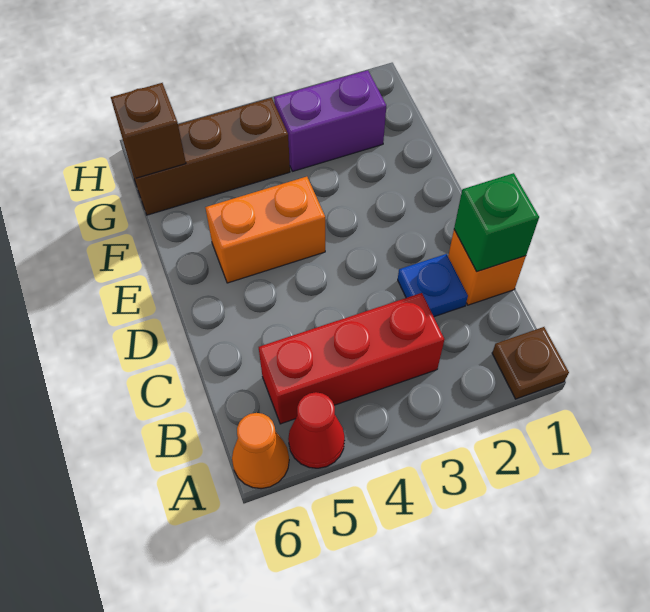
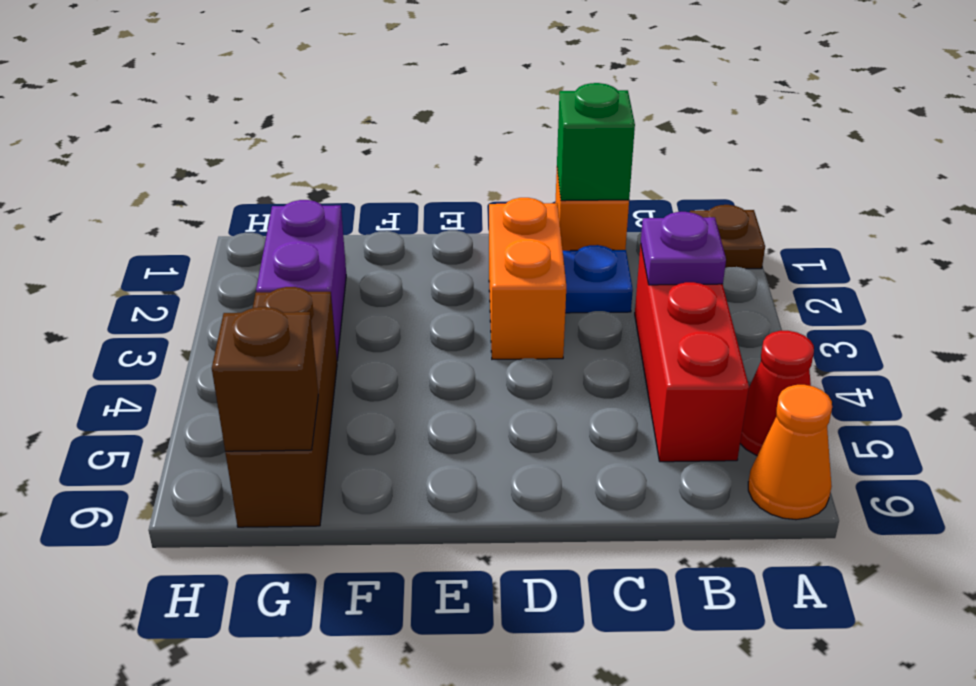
none -> purple plate B3 level 2
orange brick E4:E5 level 1 -> orange brick D2:D3 level 1

